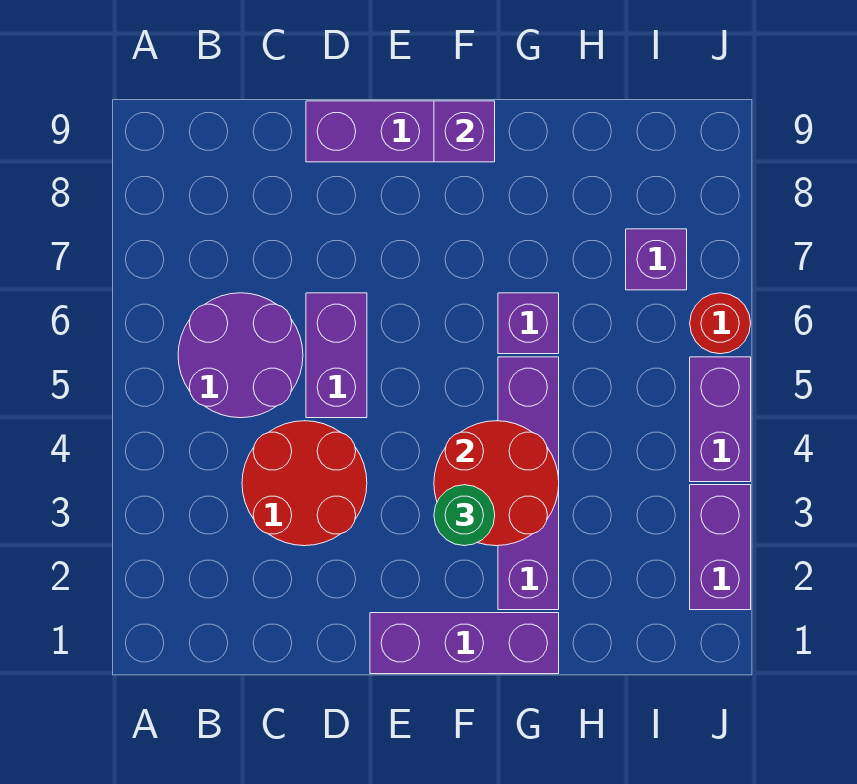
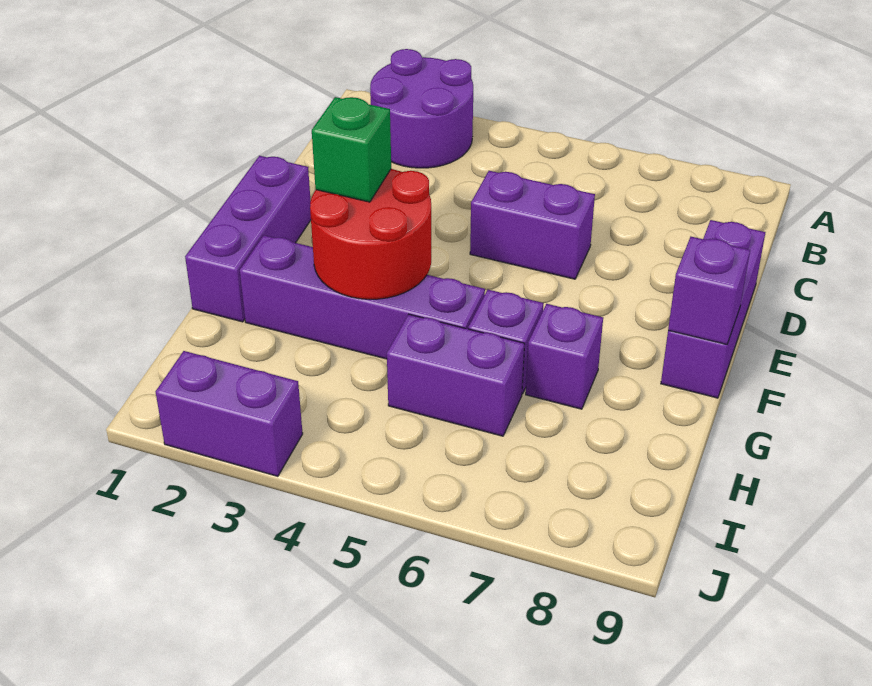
purple round brick B5:C6 level 1 -> purple round brick A2:B3 level 1
red round brick C3:D4 level 1 -> none
green round brick F3 level 3 -> green brick F3 level 3
purple brick I7 level 1 -> purple brick G7 level 1
purple brick J4:J5 level 1 -> purple brick H5:H6 level 1
red round brick J6 level 1 -> none

